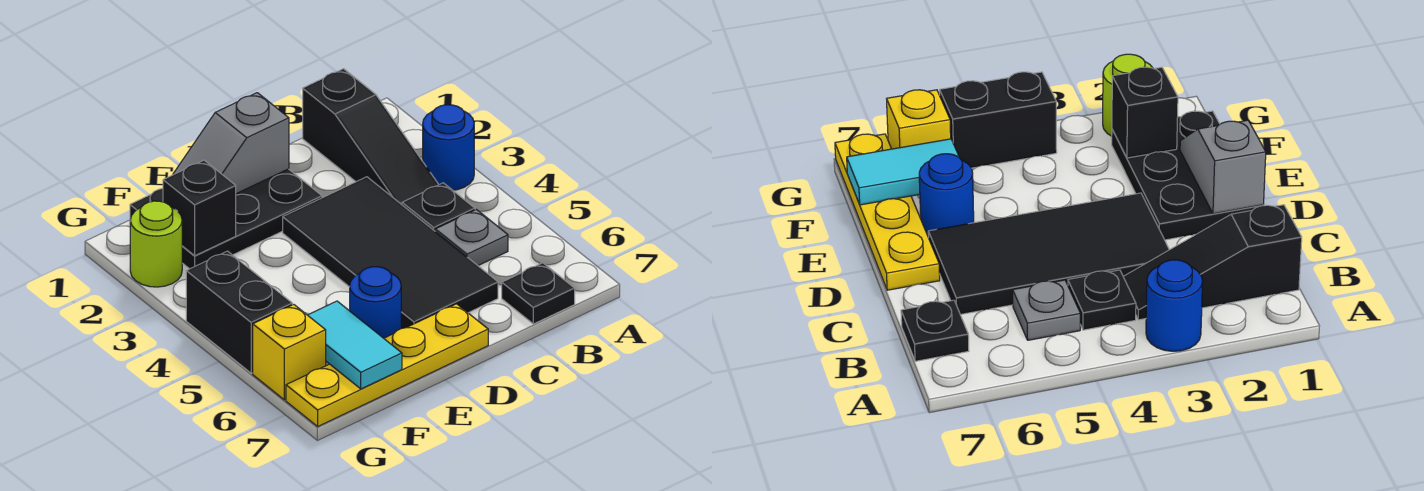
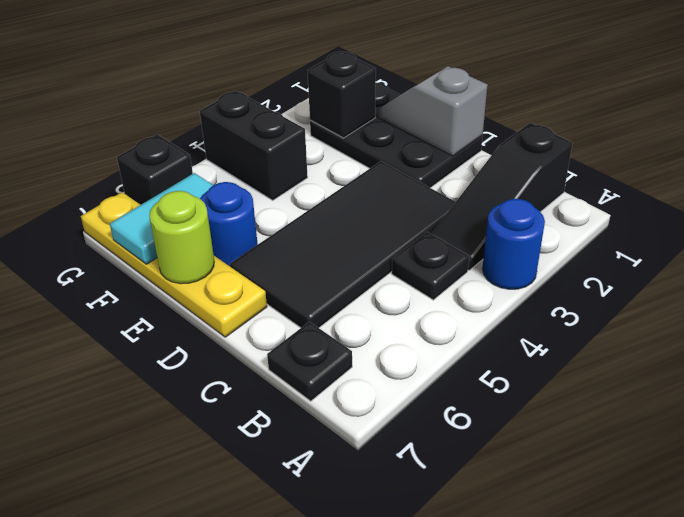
grey plate B5 level 1 -> none
lime round brick G2 level 1 -> lime round brick E7 level 2
black brick G4:G5 level 1 -> black brick F4:G4 level 1
yellow brick G6 level 1 -> black brick G6 level 1

